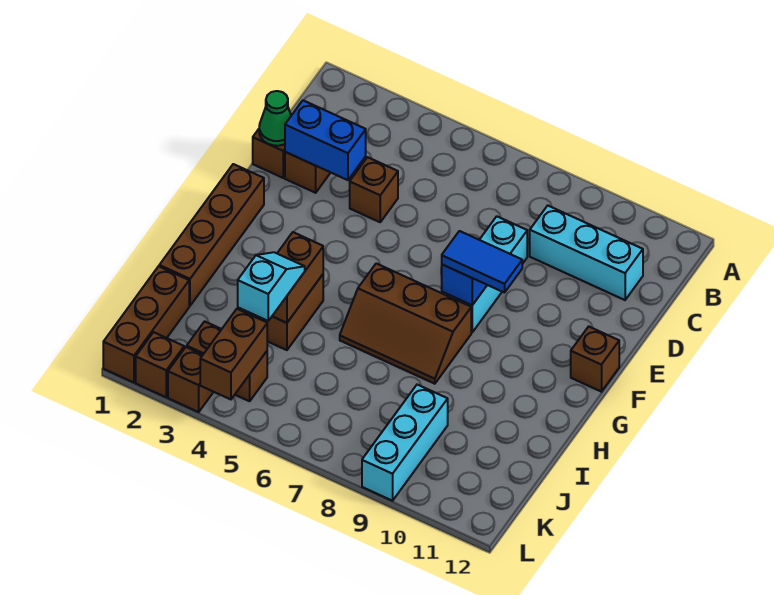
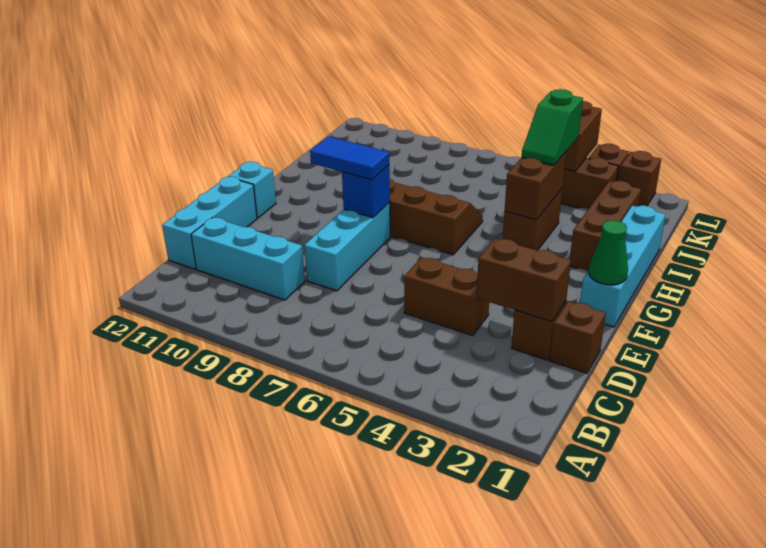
green cone D1 level 2 -> green cone F1 level 2
blue brick D2:D3 level 2 -> brown brick D2:D3 level 2
brown brick D4 level 1 -> brown brick D4:D5 level 1
brown brick F1:I1 level 1 -> cyan brick F1:I1 level 1
brown brick F12 level 1 -> cyan brick F12 level 1
cyan slope I4:J4 level 3 top J -> green slope I4:J4 level 3 top J
brown brick J1:L1 level 1 -> brown brick H2:J2 level 1
cyan brick J9:L9 level 1 -> cyan brick C12:E12 level 1

